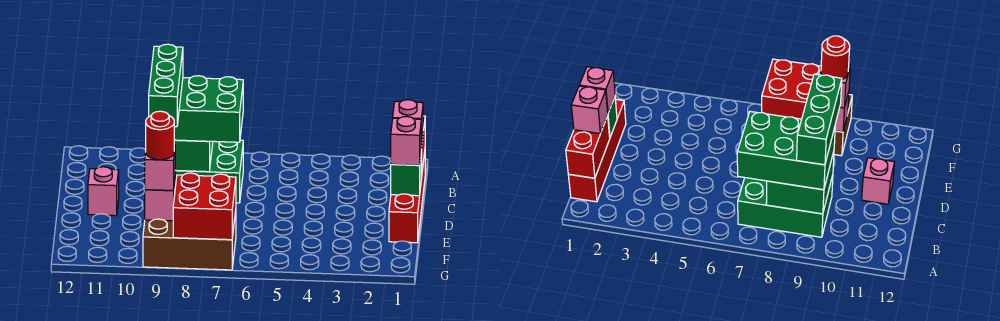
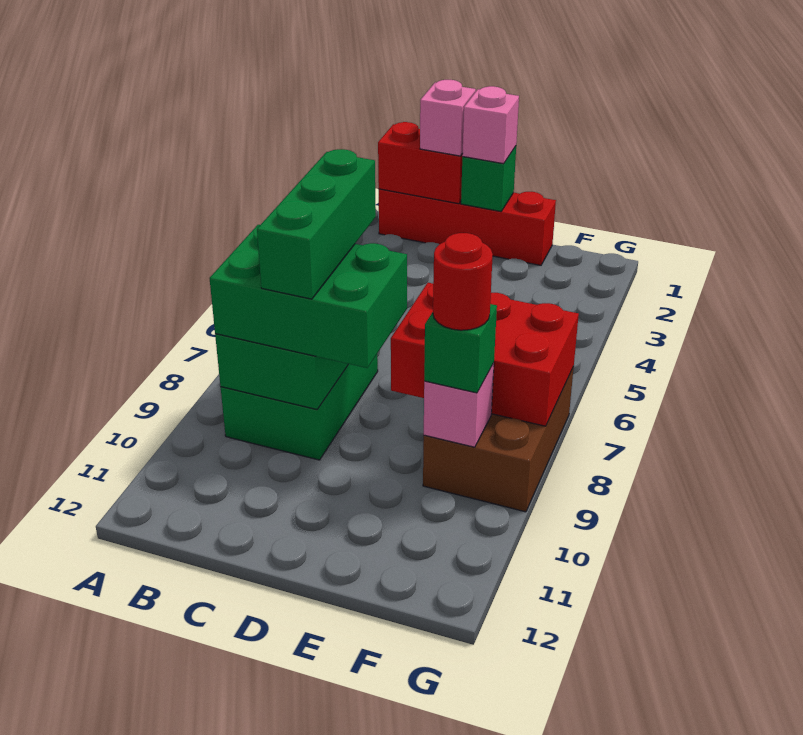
green brick B7:C9 level 3 -> green brick B8:D9 level 3
green brick B9:D9 level 4 -> green brick C7:C9 level 4
pink brick D11 level 1 -> none
red brick F7:G8 level 2 -> red brick E7:G8 level 2
pink brick F9 level 3 -> green brick F9 level 3

